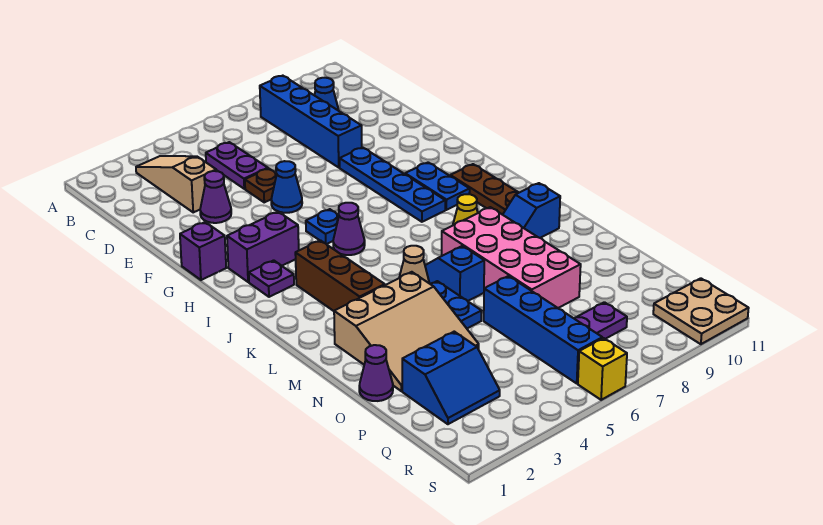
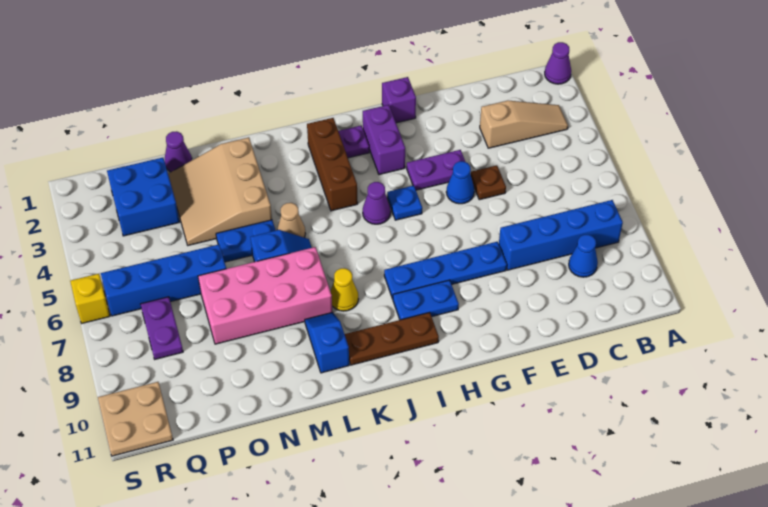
purple plate C5:D5 level 1 -> purple plate F4:G4 level 1
purple cone E3 level 1 -> purple cone A1 level 1
brown brick J3:L3 level 1 -> brown brick J2:J4 level 1
blue slope P2:Q3 level 1 top P -> blue brick P2:Q3 level 1

